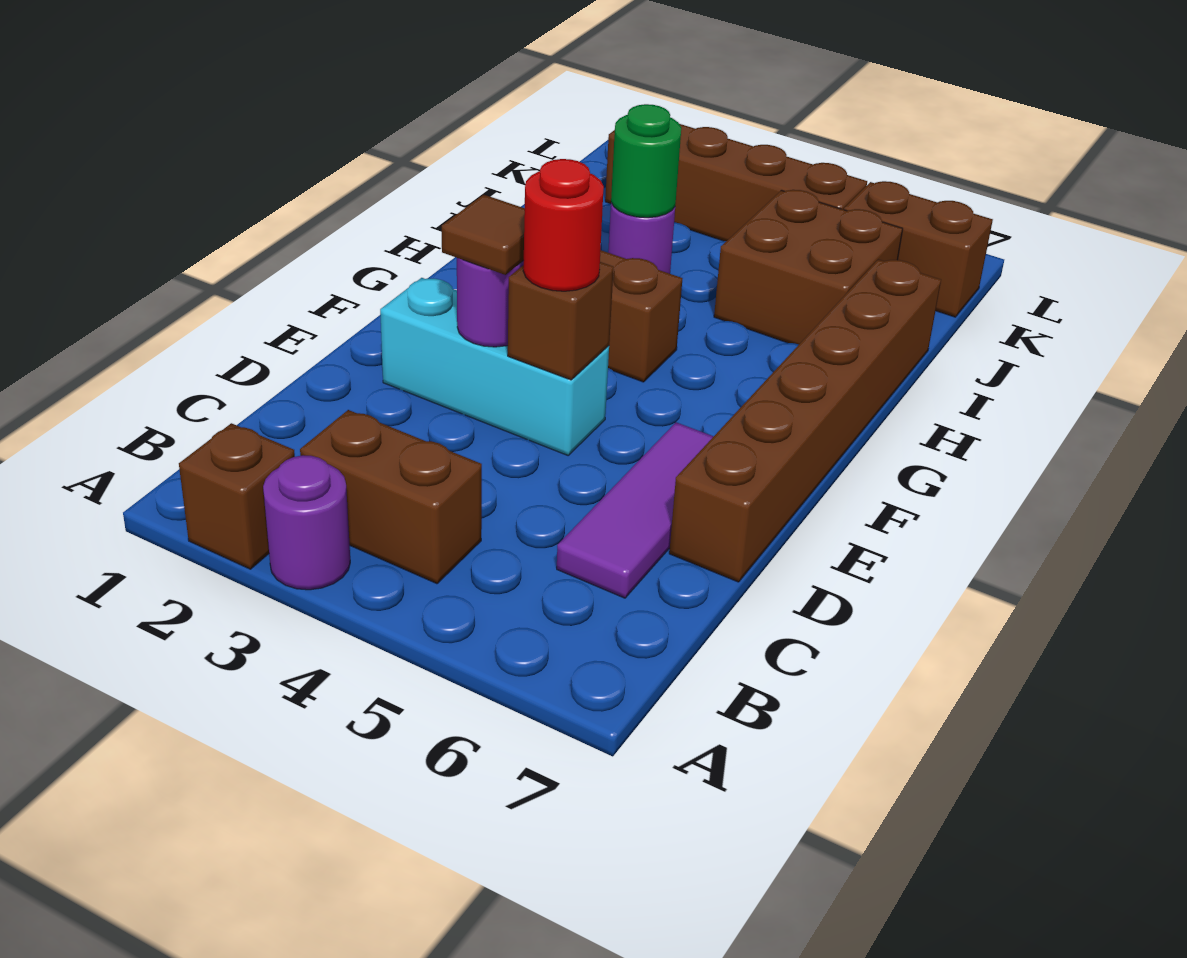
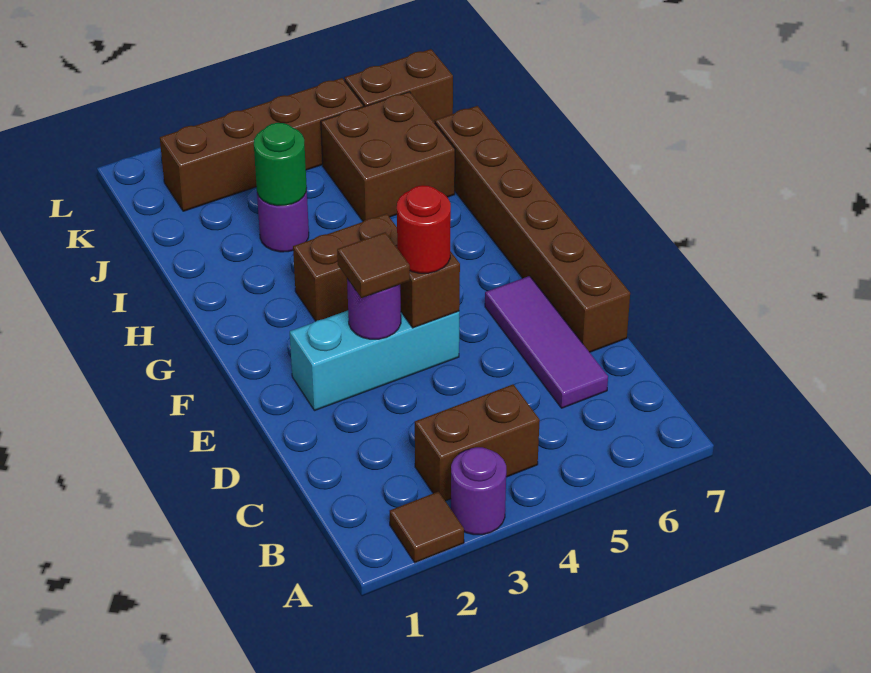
brown brick A2 level 1 -> brown tile A2 level 1

